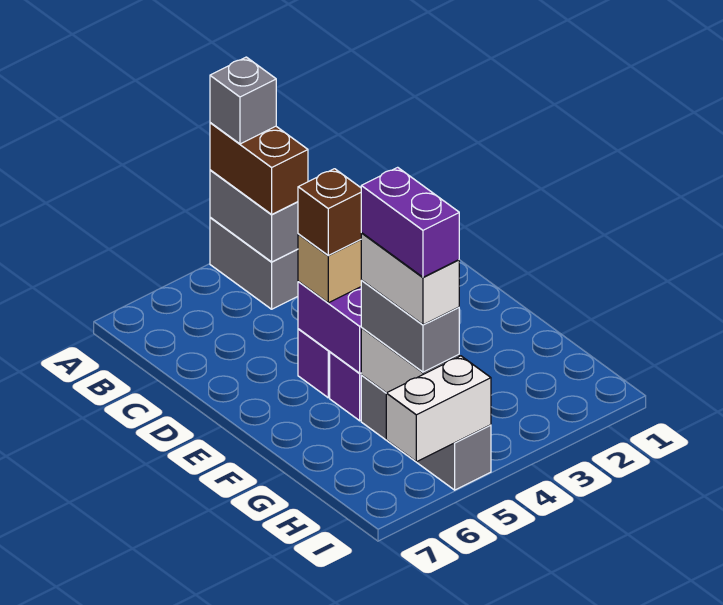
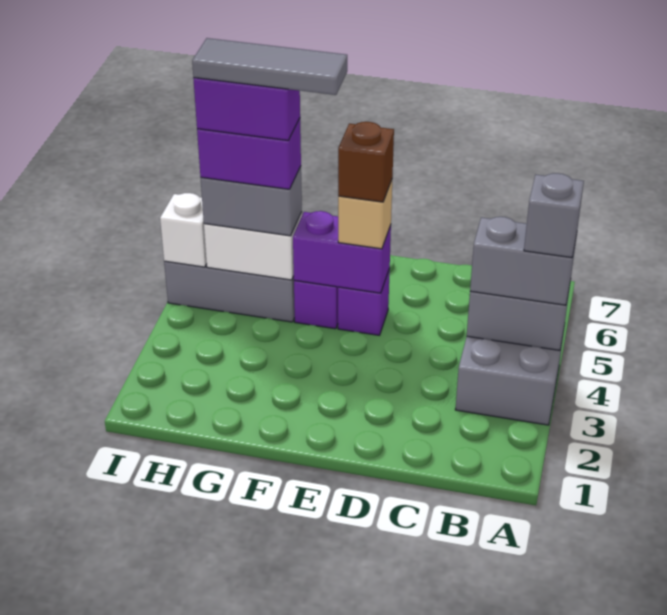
brown brick A4:B4 level 3 -> grey brick A4:B4 level 3
none -> grey tile F5:H5 level 6
white brick G5:H5 level 4 -> purple brick G5:H5 level 4
white brick I5:I6 level 2 -> white brick I5 level 2

